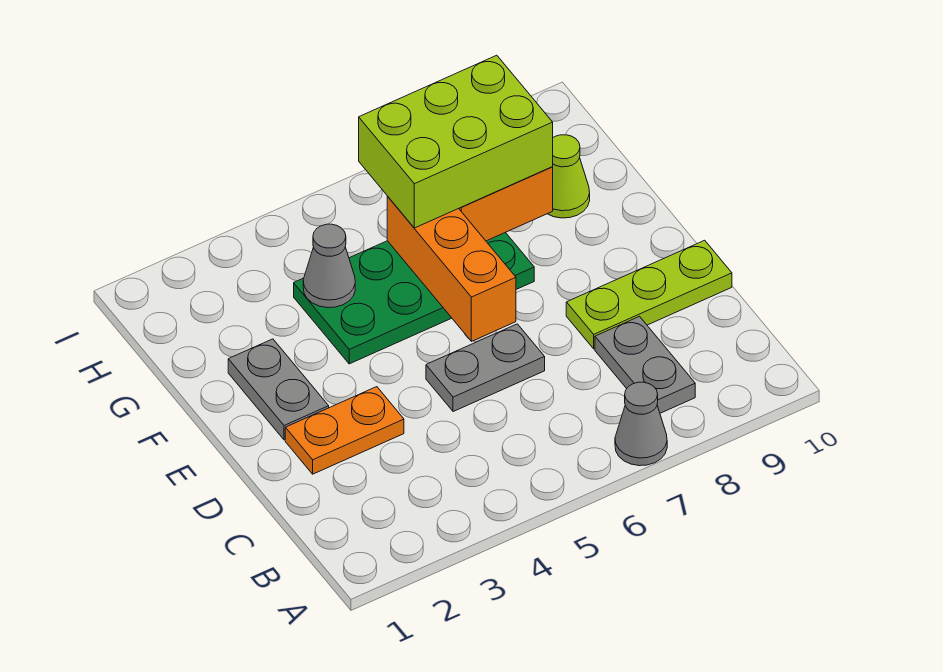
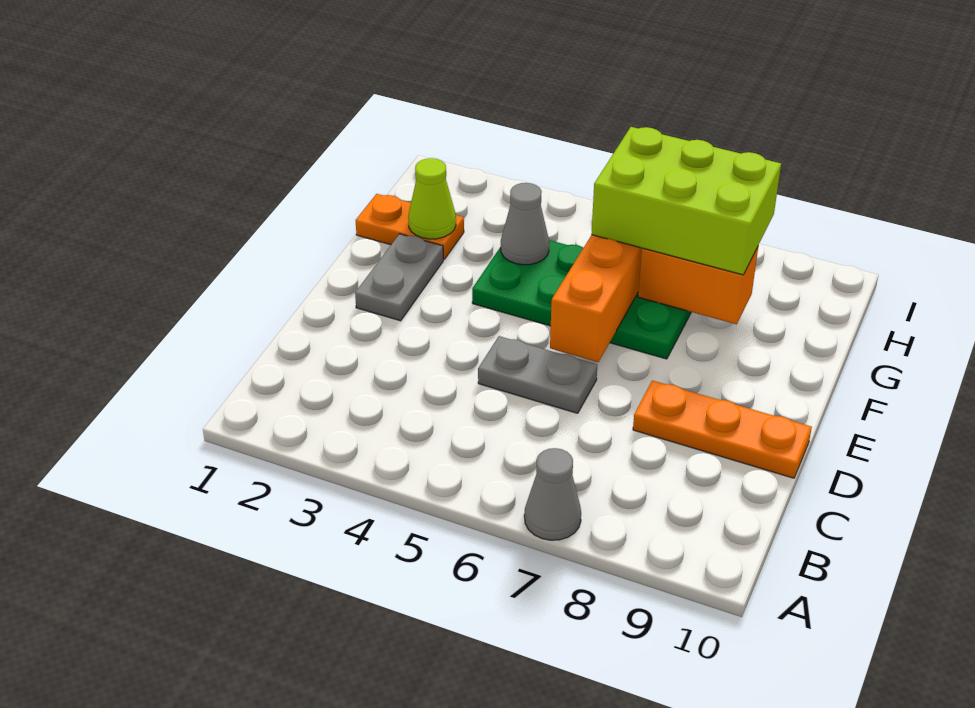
grey plate B8:C8 level 1 -> none
orange plate D2:D3 level 1 -> orange plate G1:G2 level 1
lime plate D8:D10 level 1 -> orange plate D8:D10 level 1
lime cone G9 level 1 -> lime cone G2 level 2

